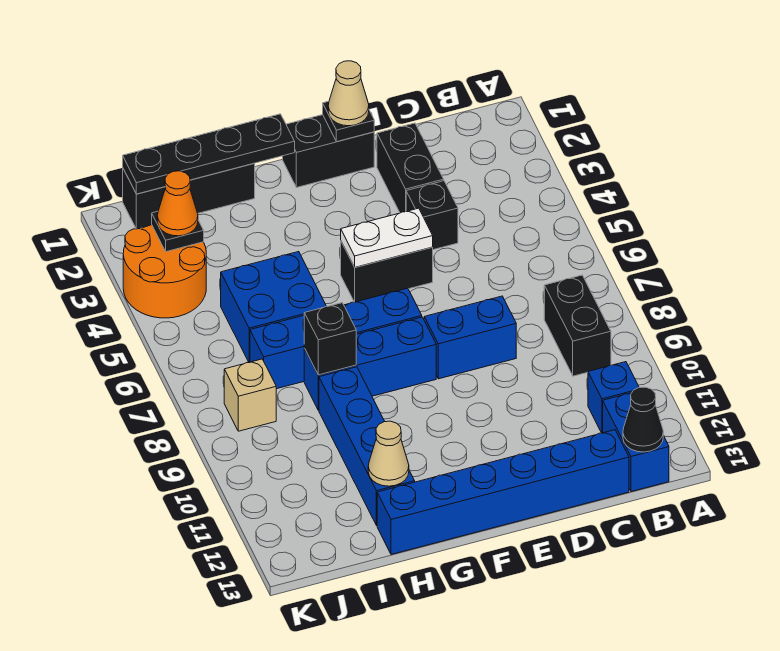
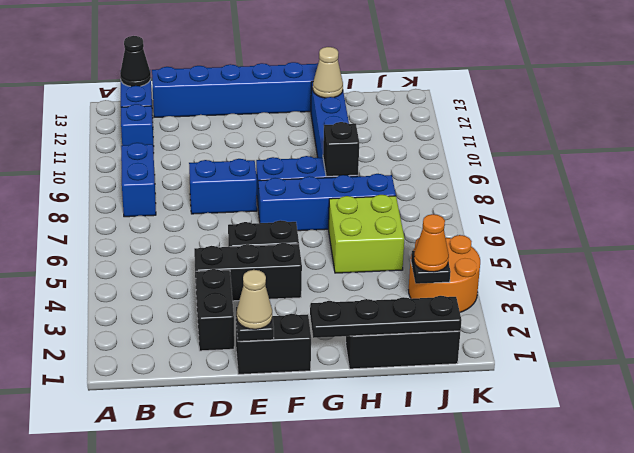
black brick B8:B9 level 1 -> blue brick B8:B9 level 1
black brick D4 level 1 -> black brick D4:F4 level 1
white plate E5:F5 level 2 -> none
blue brick H5:I6 level 1 -> lime brick H5:I6 level 1
tan brick J8 level 1 -> none

